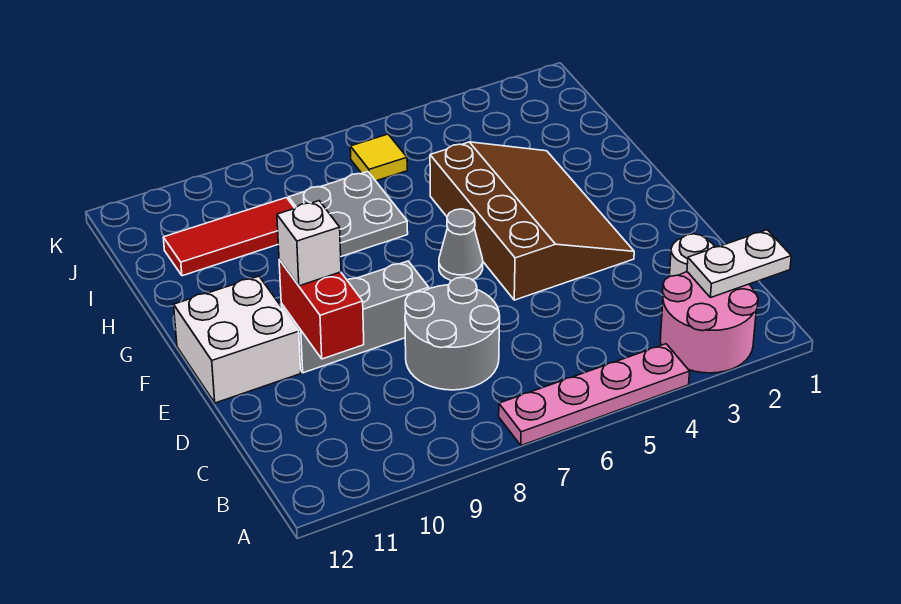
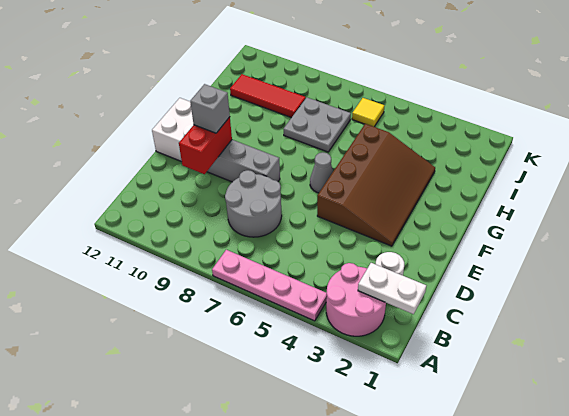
white brick E10 level 3 -> grey brick E10 level 3

